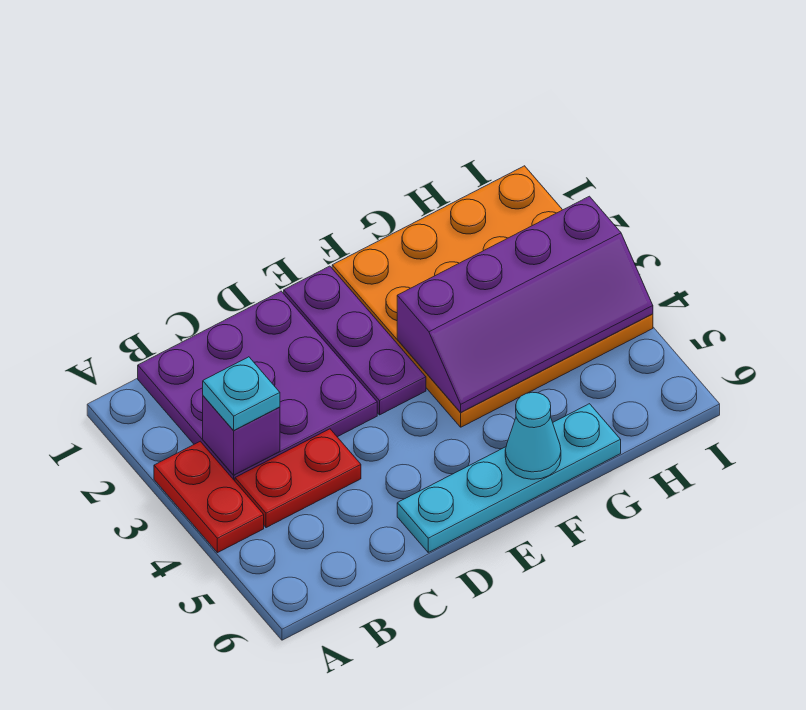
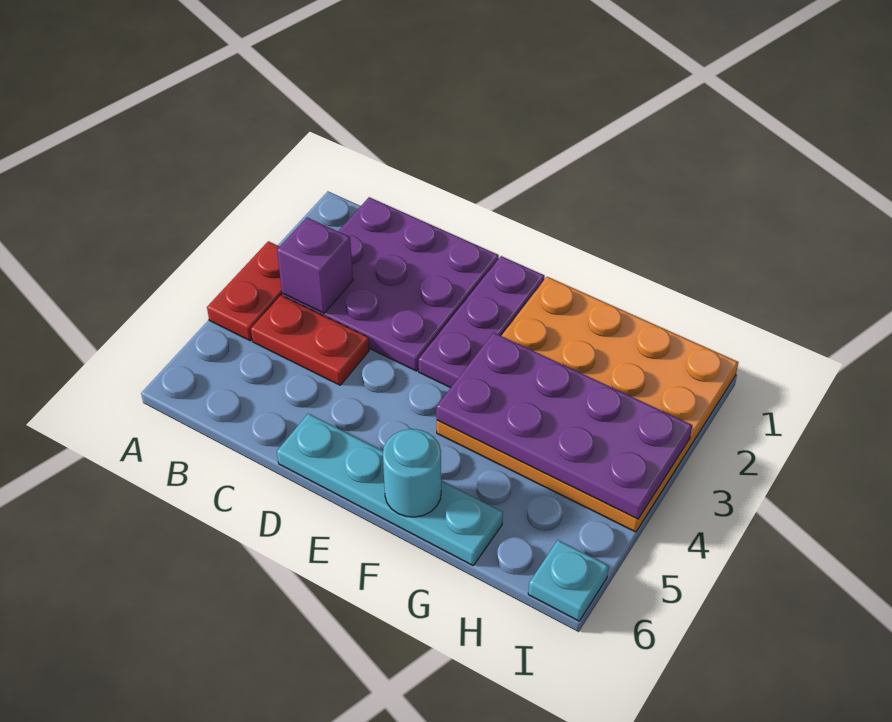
cyan plate B3 level 3 -> cyan plate I6 level 1
purple slope F3:I4 level 2 top 3 -> purple plate F3:I4 level 2
cyan cone F6 level 2 -> cyan round brick F6 level 2

